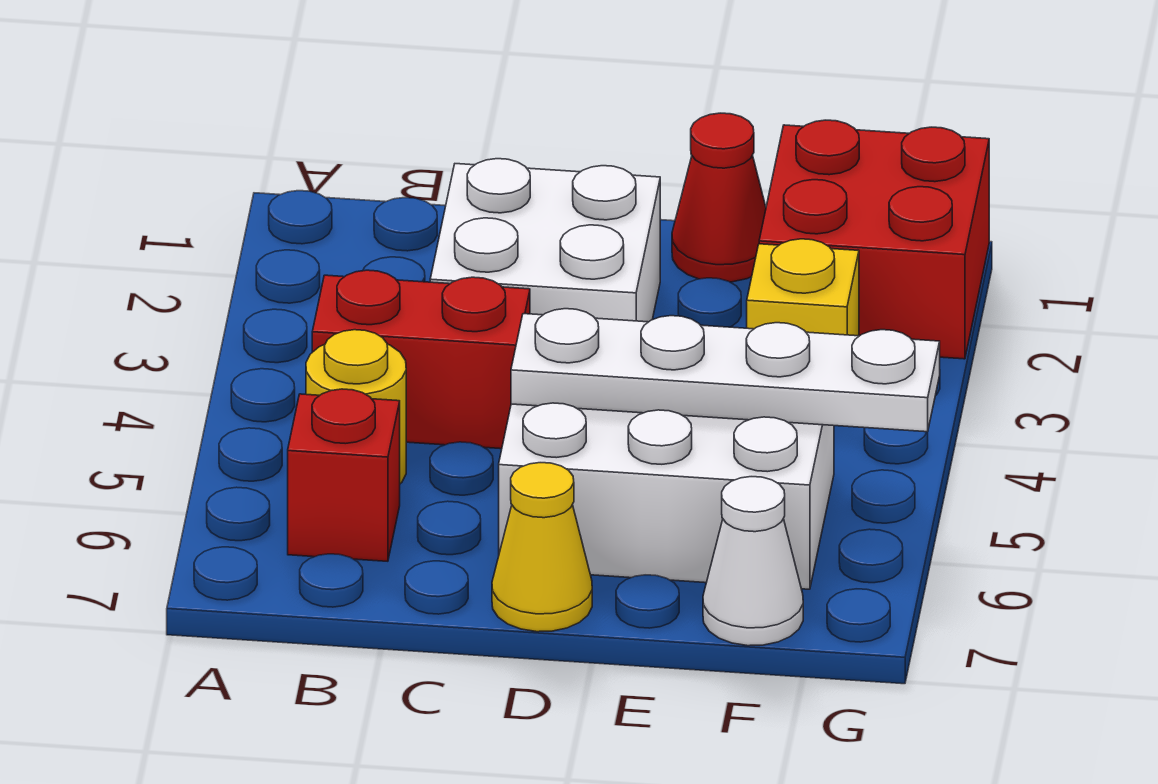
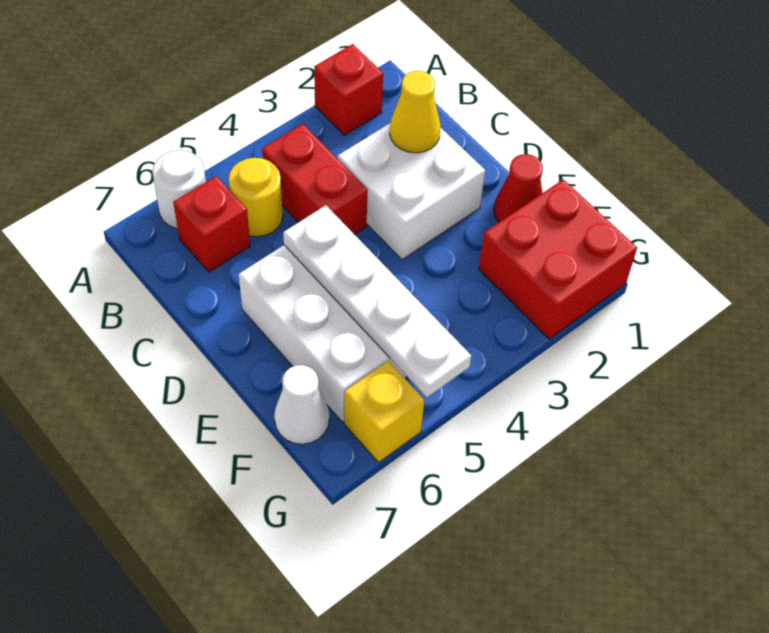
none -> red brick A2 level 1
none -> white round brick A6 level 1
yellow cone D7 level 1 -> yellow cone C2 level 2
yellow brick F3 level 1 -> yellow brick G6 level 1

